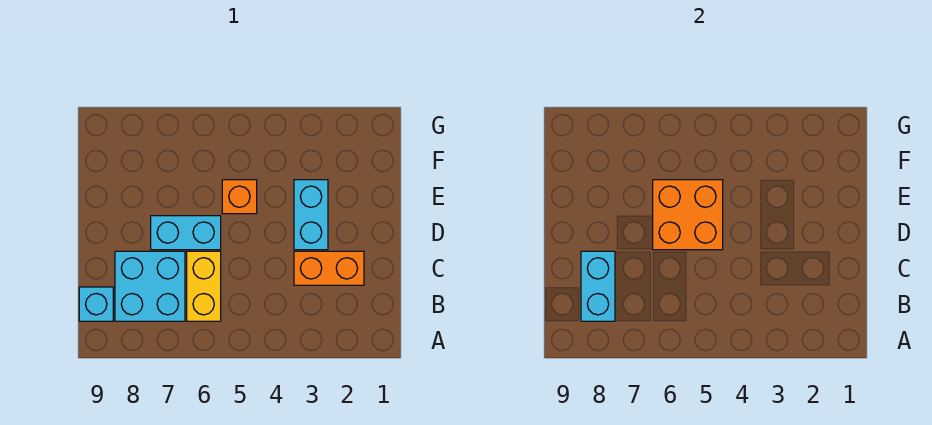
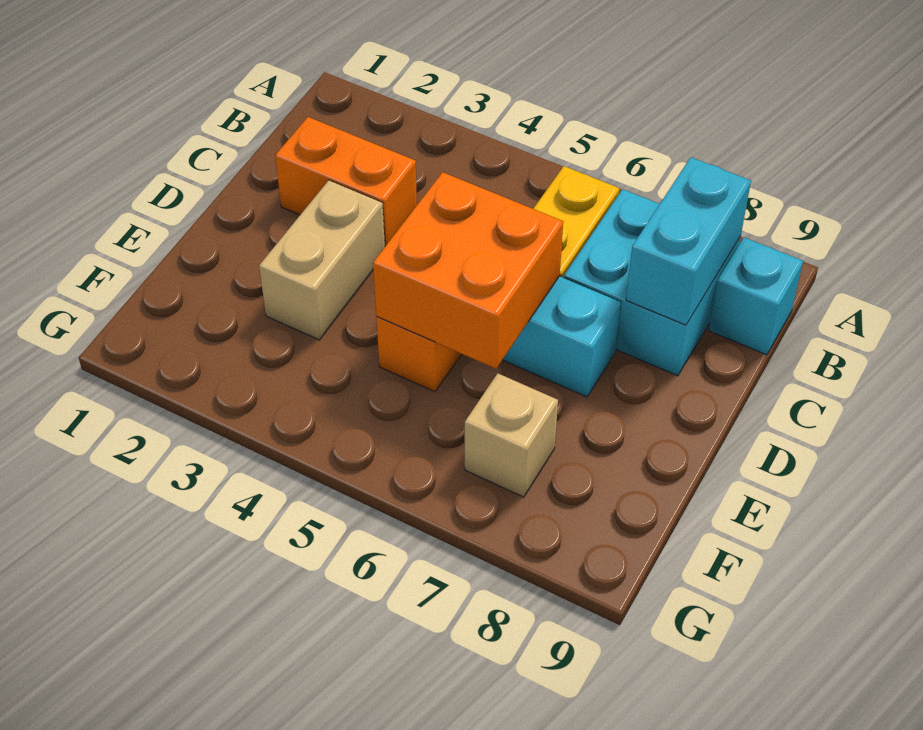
cyan brick D3:E3 level 1 -> tan brick D3:E3 level 1
none -> tan brick F7 level 1

